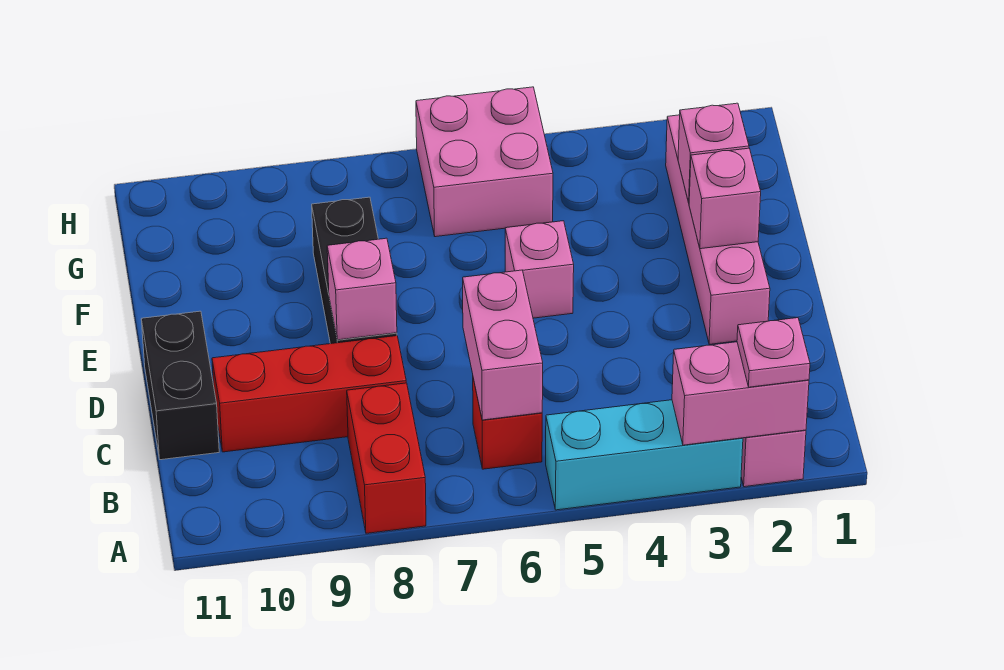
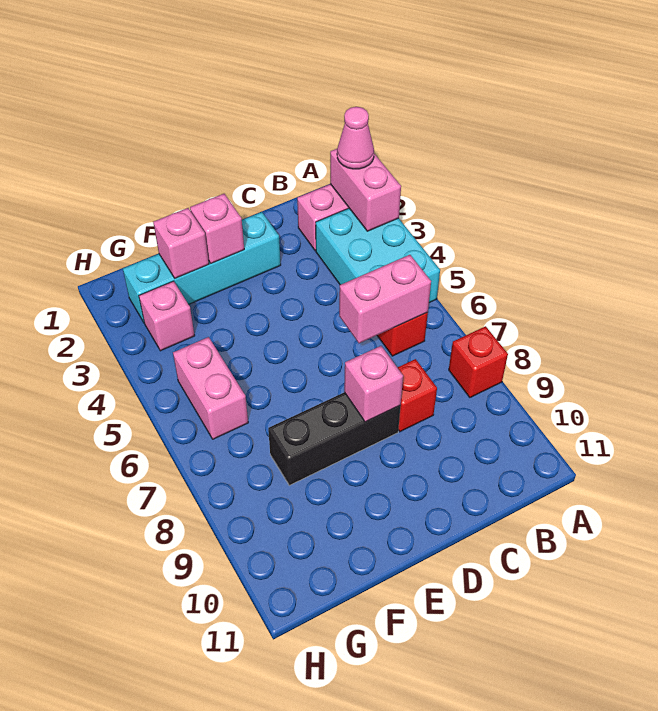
pink plate A2 level 3 -> pink cone A2 level 3
cyan brick A3:A5 level 1 -> cyan brick A3:B5 level 1
red brick A8:B8 level 1 -> red brick A8 level 1
red brick C8:C10 level 1 -> red brick C8 level 1
black brick C11:D11 level 1 -> none
pink brick D2:G2 level 1 -> cyan brick D2:G2 level 1
pink brick E5 level 1 -> pink brick G3 level 1
pink brick G5:H6 level 1 -> pink brick G5:G6 level 1

